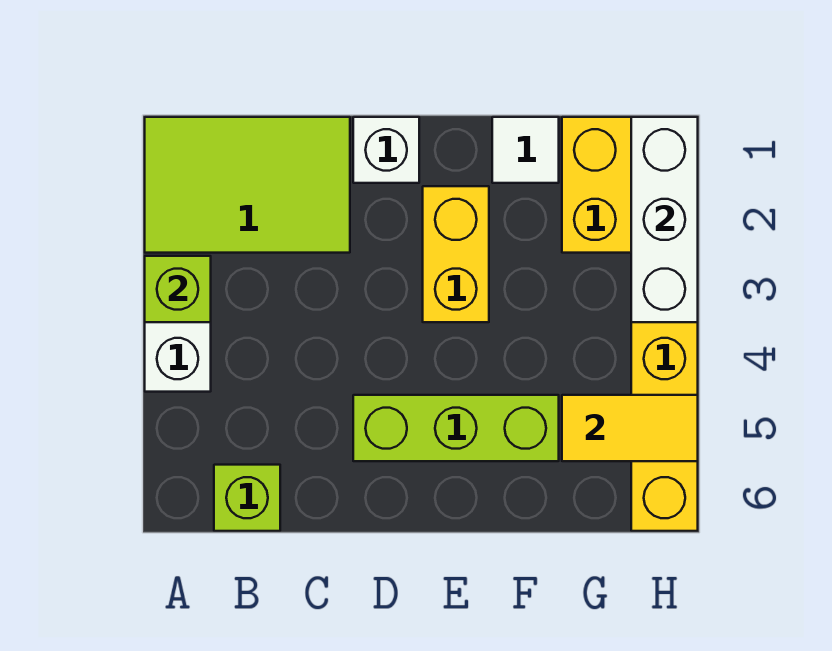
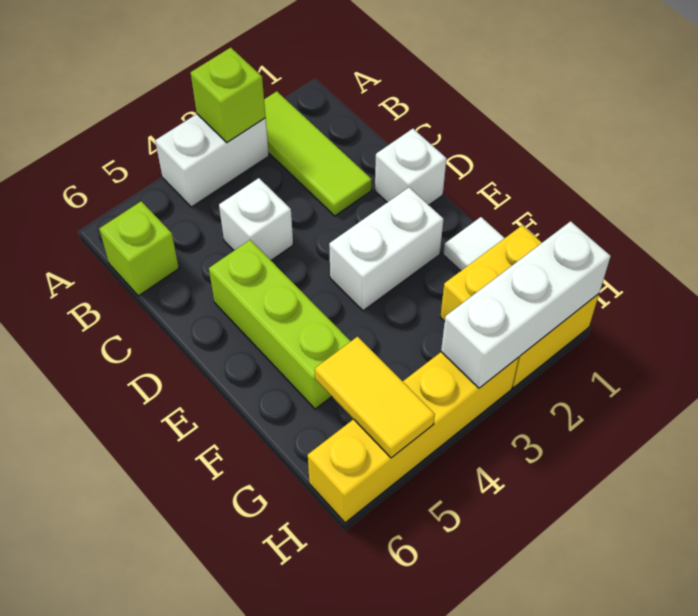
lime tile A1:C2 level 1 -> lime tile A2:C2 level 1
none -> white brick C4 level 1
yellow brick E2:E3 level 1 -> white brick E2:E3 level 1

